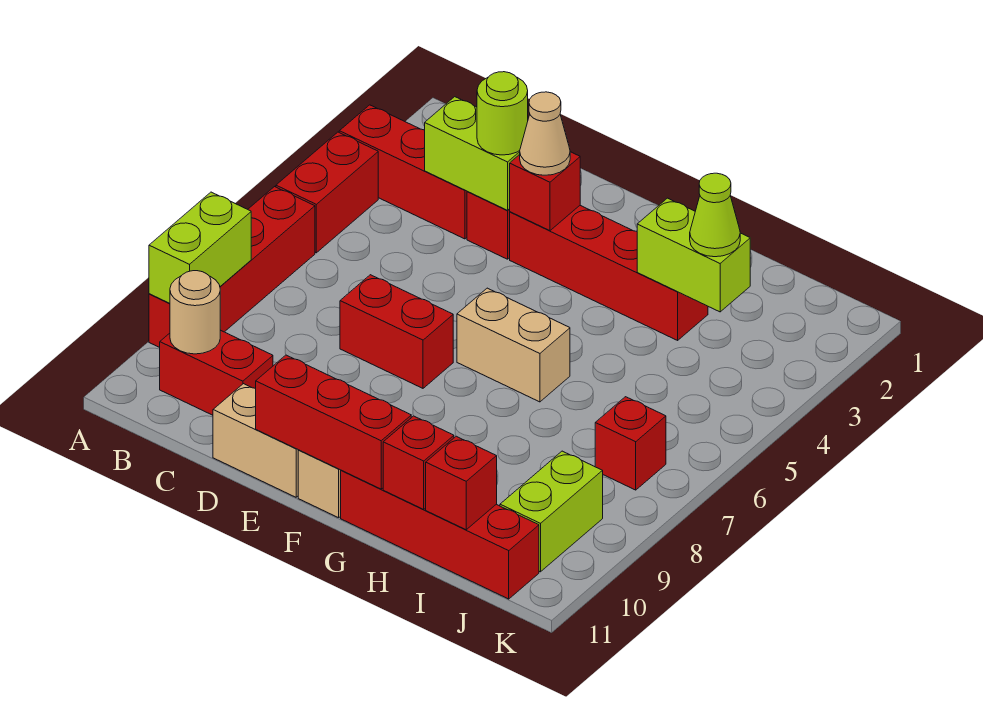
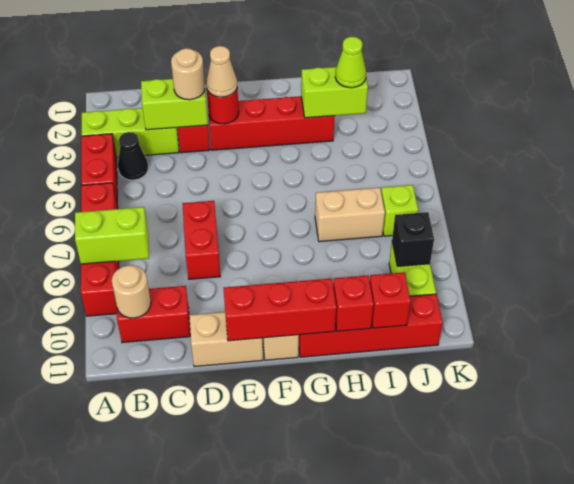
red brick A3:C3 level 1 -> lime brick A3:C3 level 1
lime brick A8:A9 level 2 -> lime brick A8:B8 level 2
none -> black cone B4 level 1
lime round brick D3 level 3 -> tan round brick D3 level 3
red brick D7:E7 level 1 -> red brick D7:D8 level 1
red brick E3 level 2 -> red round brick E3 level 2
tan brick F6:G6 level 1 -> tan brick H7:I7 level 1
red brick J7 level 1 -> lime brick J7 level 1
none -> black brick J9 level 2

